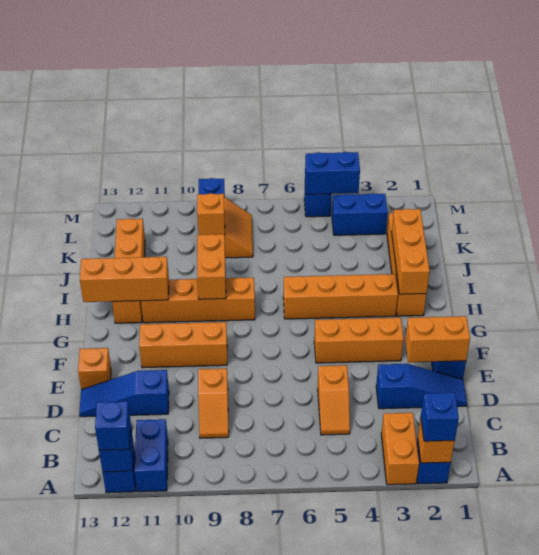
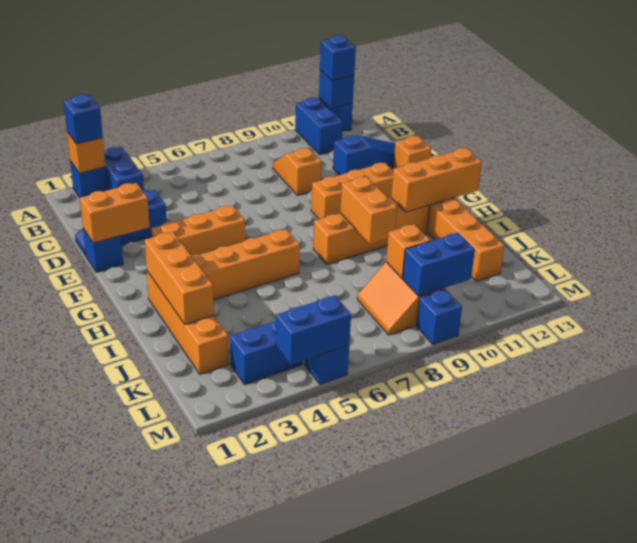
orange brick A3:B3 level 1 -> blue brick A3:B3 level 1
orange slope C5:D5 level 1 top D -> none
none -> blue brick L9:L10 level 2

